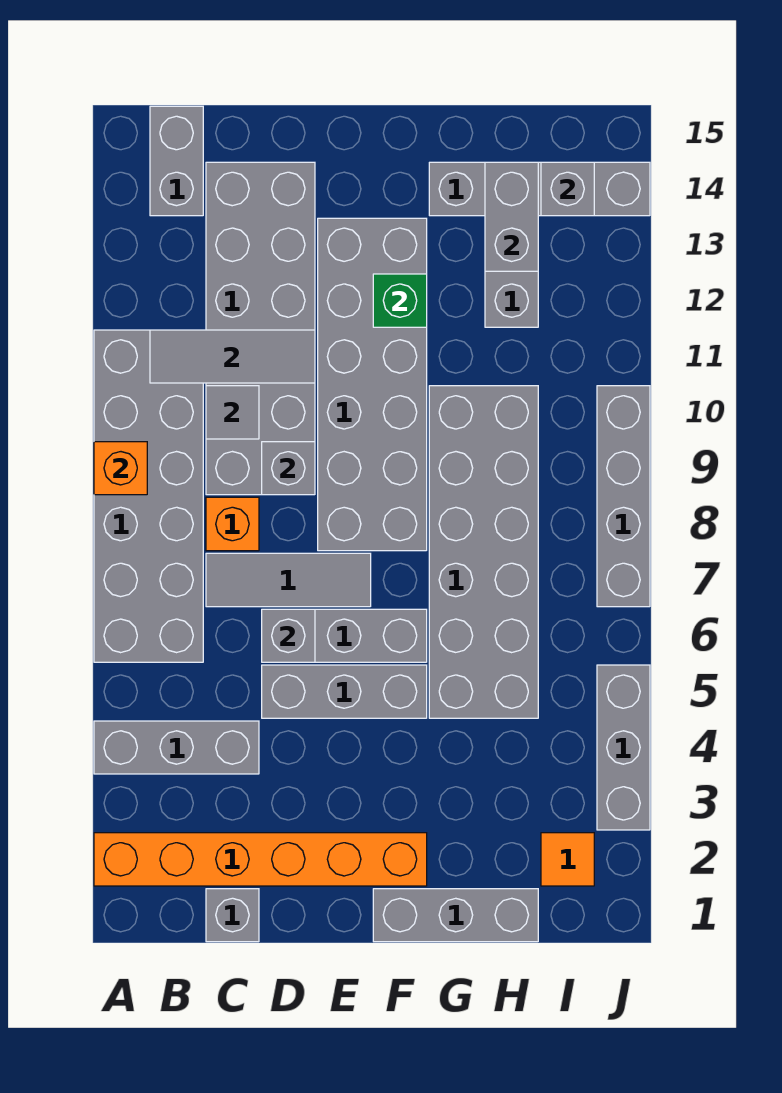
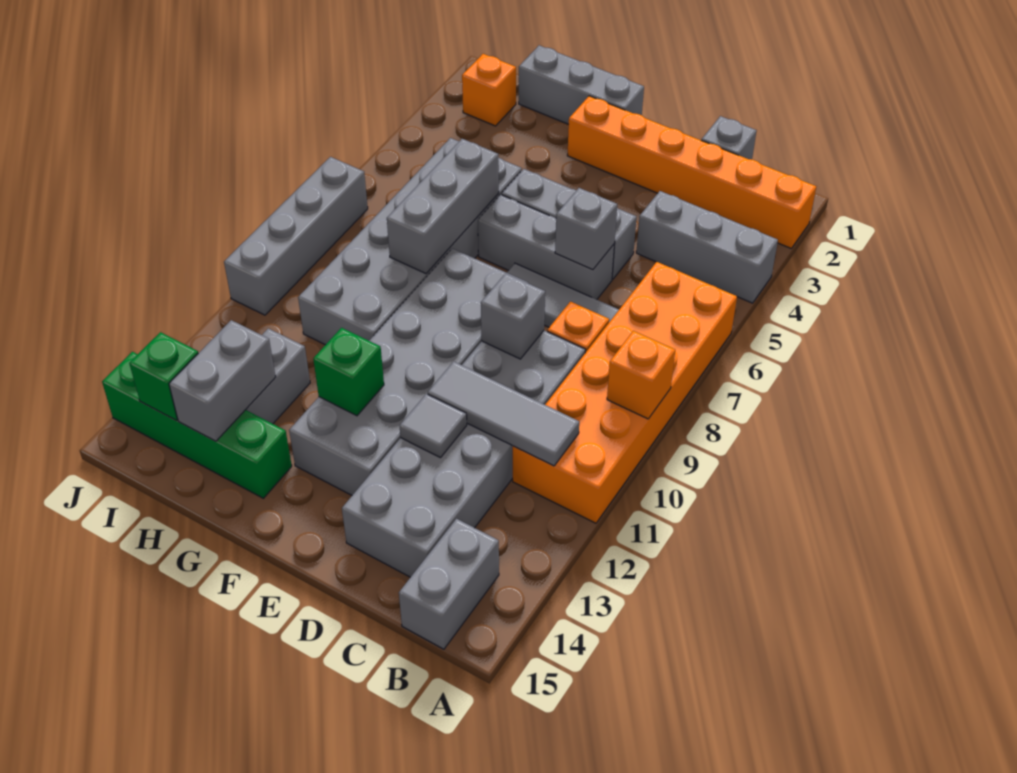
grey brick A6:B11 level 1 -> orange brick A6:B11 level 1
grey tile C10 level 2 -> grey tile D12 level 2
grey brick G14:J14 level 1 -> green brick G14:J14 level 1
orange tile I2 level 1 -> orange brick I2 level 1
grey brick I14 level 2 -> green brick I14 level 2
grey brick J3:J5 level 1 -> grey brick G6:G8 level 2

